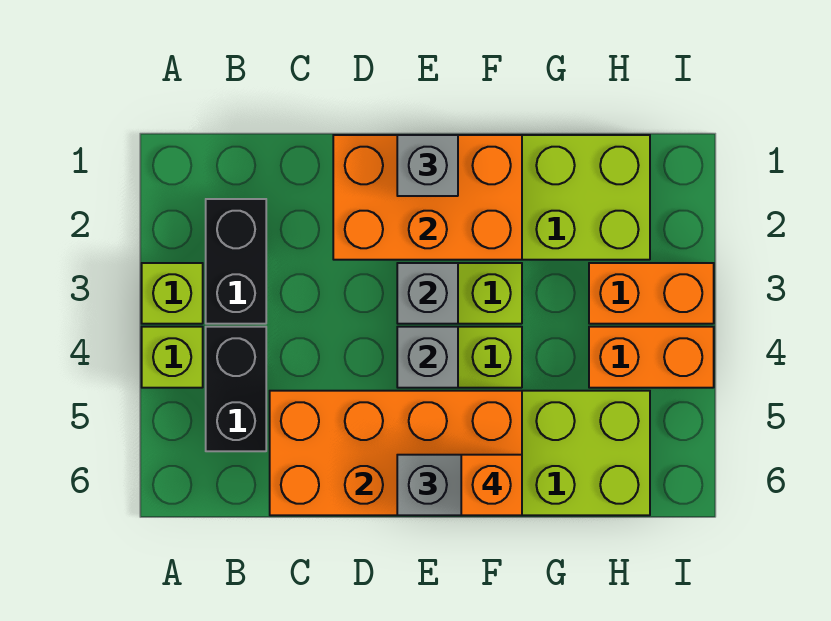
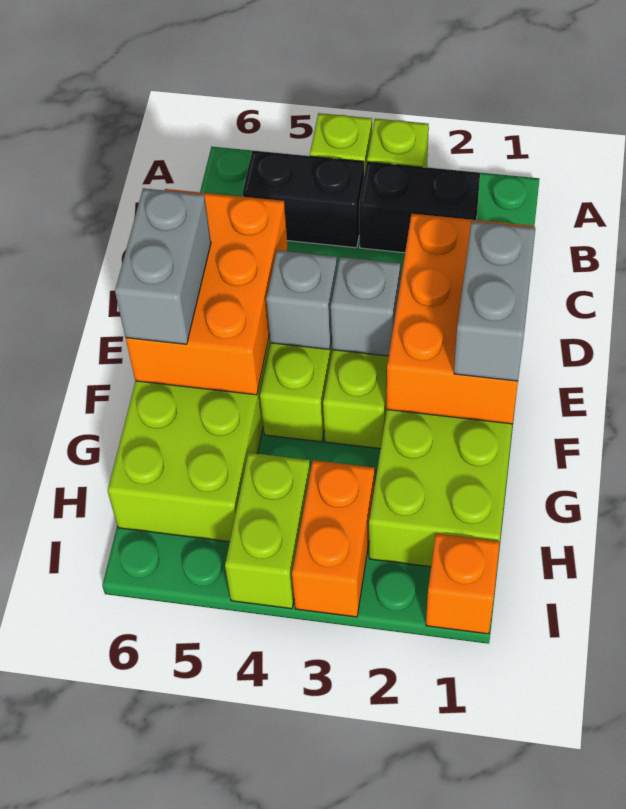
orange brick C5:F6 level 2 -> orange brick D5:F6 level 2
grey brick E1 level 3 -> grey brick E1:F1 level 3
orange brick F6 level 4 -> orange brick I1 level 1
orange brick H4:I4 level 1 -> lime brick H4:I4 level 1

